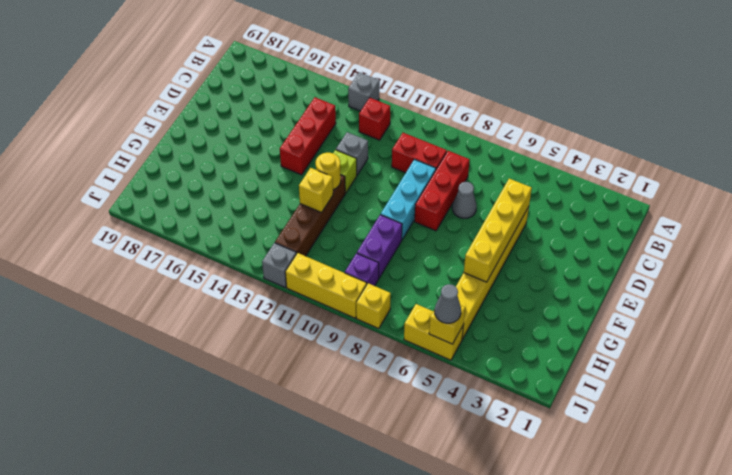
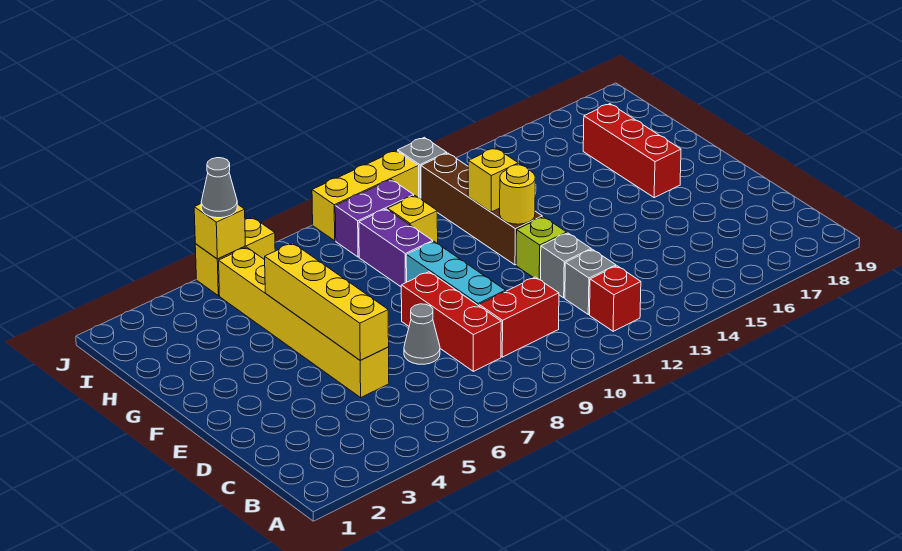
grey brick A13 level 1 -> grey brick C12 level 1
red brick C14:E14 level 1 -> red brick F17:H17 level 1
purple brick I9 level 1 -> purple brick I9:I10 level 1
yellow brick J8 level 1 -> yellow brick H10 level 1

